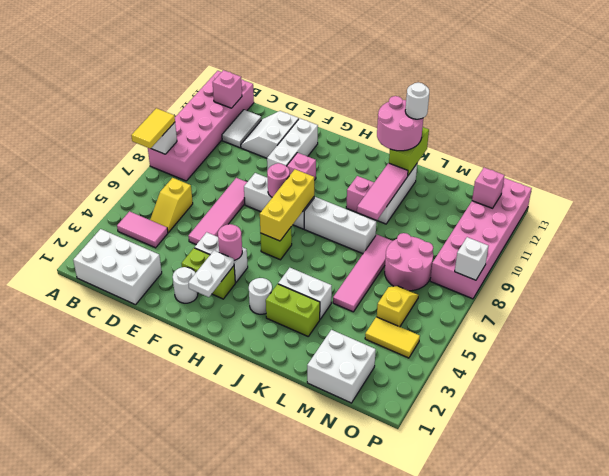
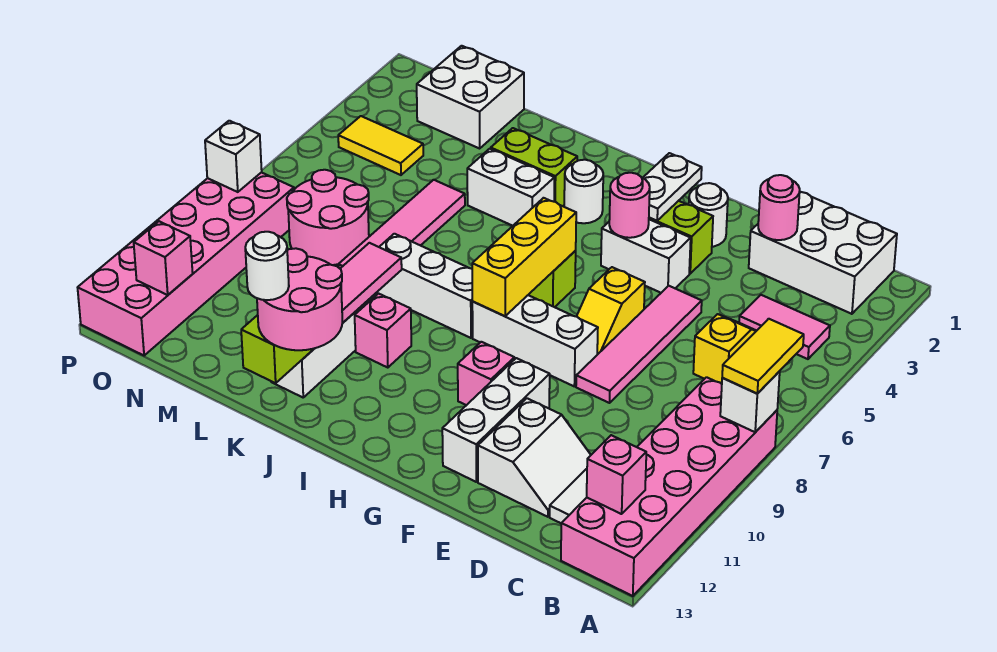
pink round brick G8 level 2 -> pink round brick D2 level 2
yellow slope N5:N6 level 1 top 5 -> yellow slope F6:F7 level 1 top 6

